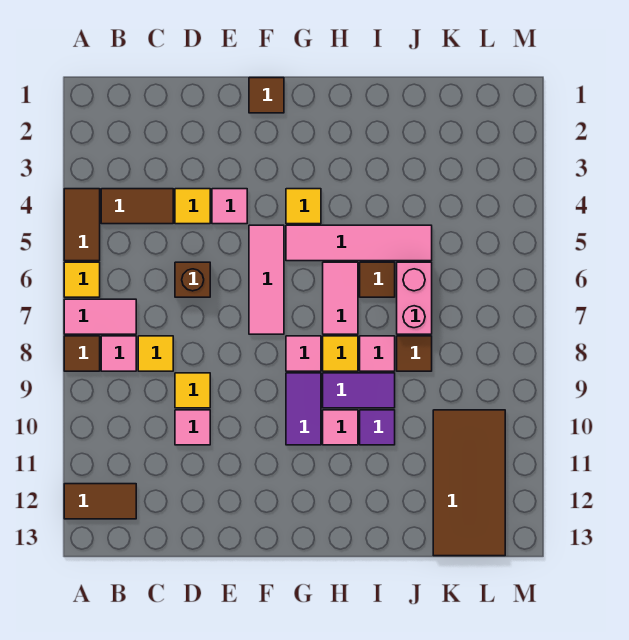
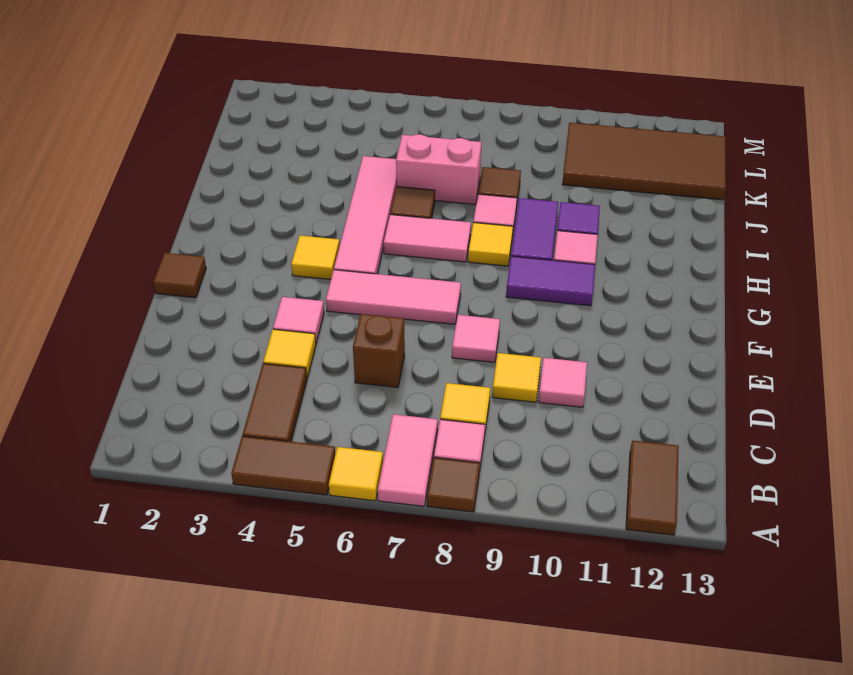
pink tile G8 level 1 -> pink tile E8 level 1

